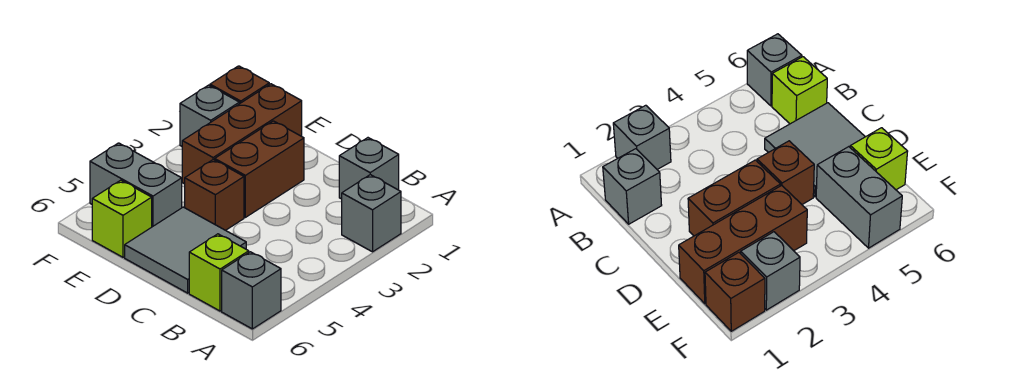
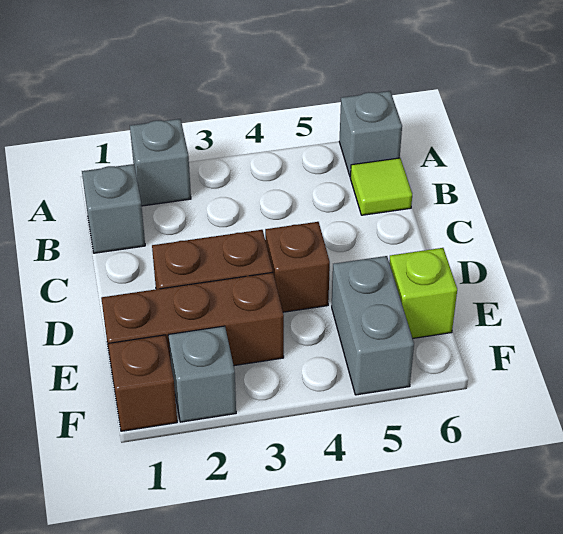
lime brick B6 level 1 -> lime tile B6 level 1
grey tile C5:D6 level 1 -> none

